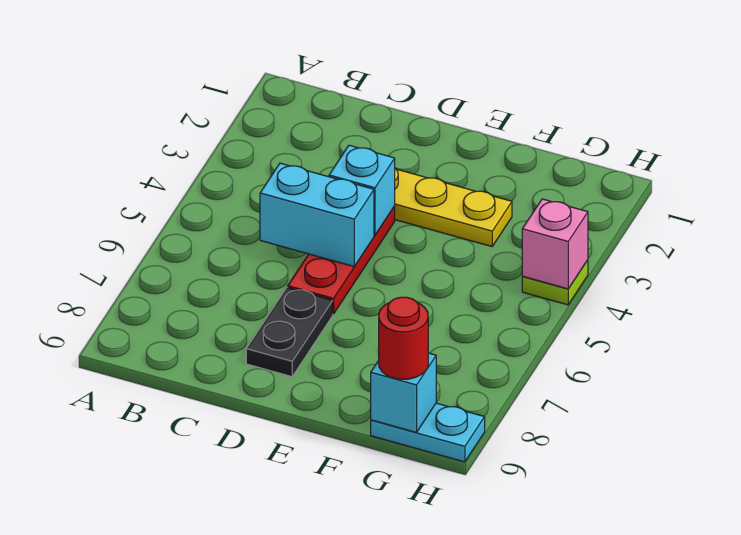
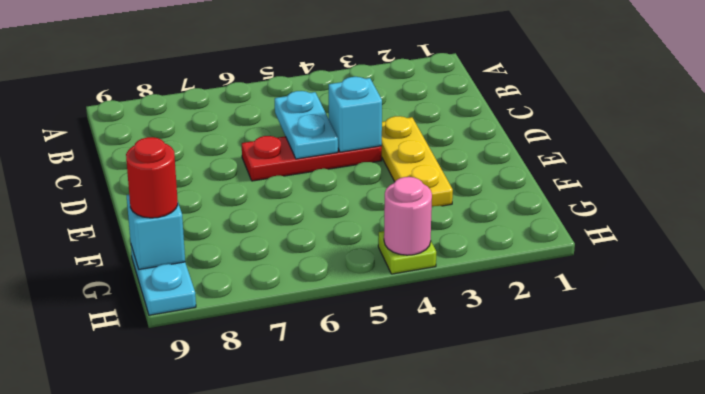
cyan brick C5:D5 level 2 -> cyan plate C5:D5 level 2
black plate D7:D8 level 1 -> none
pink brick H4 level 2 -> pink round brick H4 level 2

